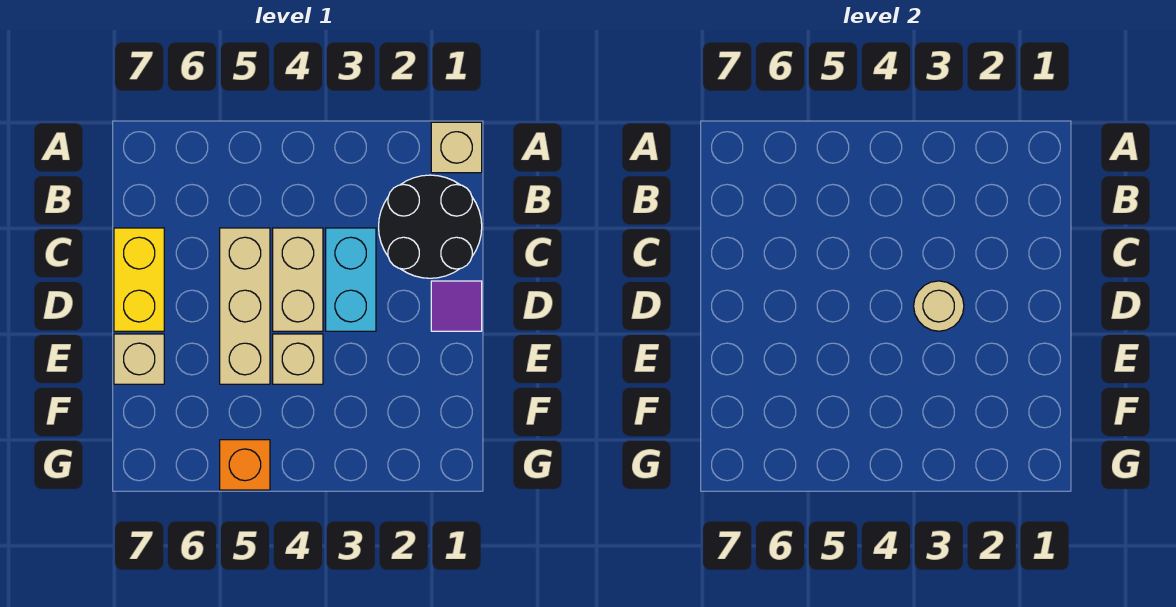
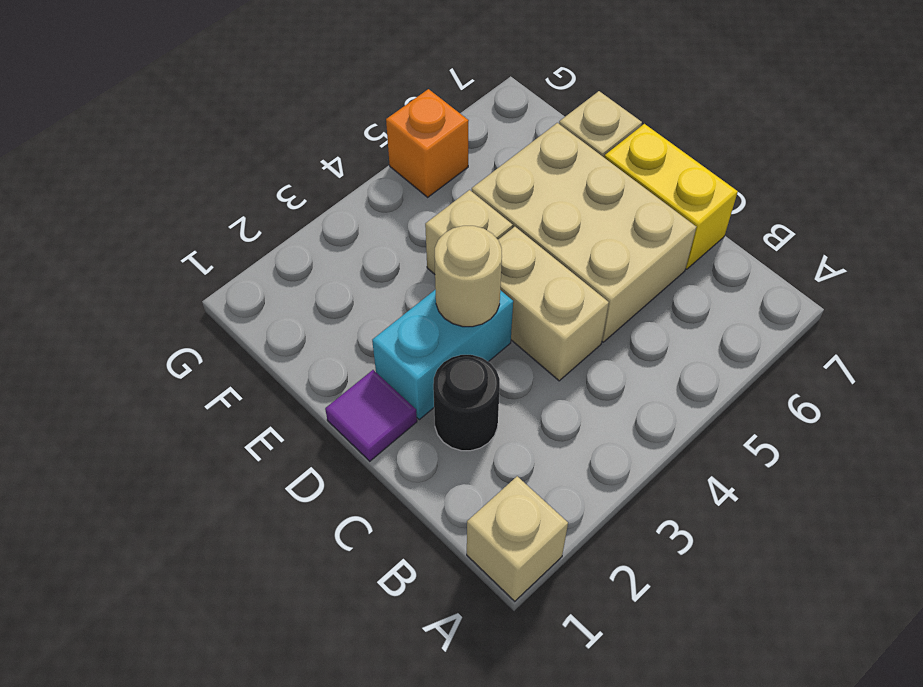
black round brick B1:C2 level 1 -> black round brick C2 level 1
cyan brick C3:D3 level 1 -> cyan brick D2:D3 level 1
tan brick C5:E5 level 1 -> tan brick C5:E6 level 1

